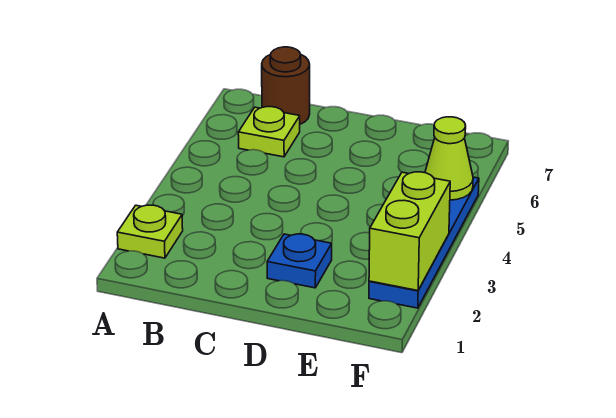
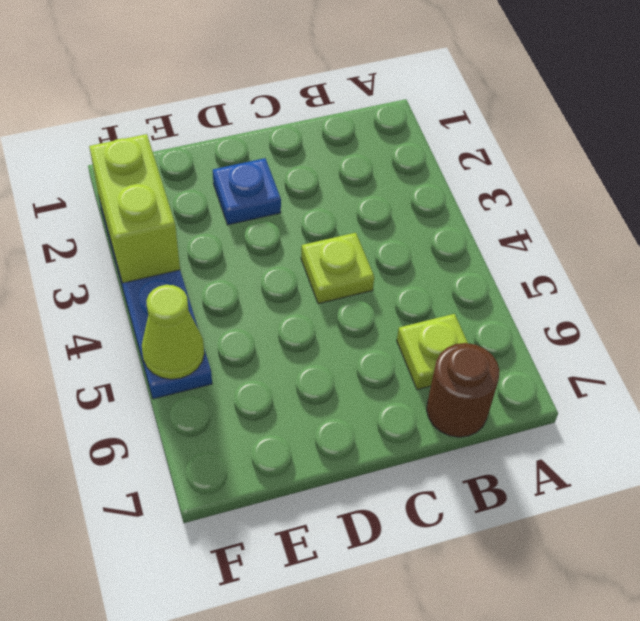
lime plate A2 level 1 -> lime plate C4 level 1

